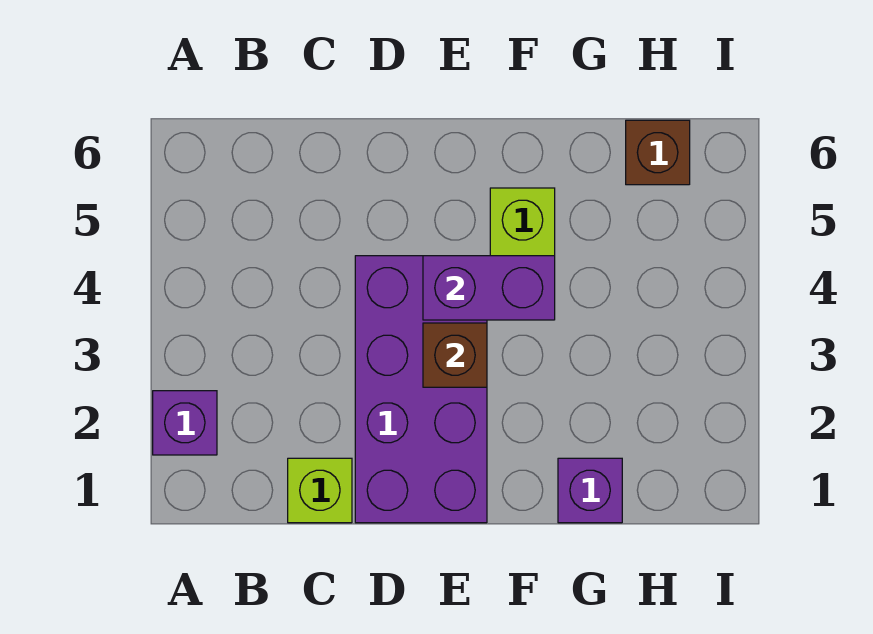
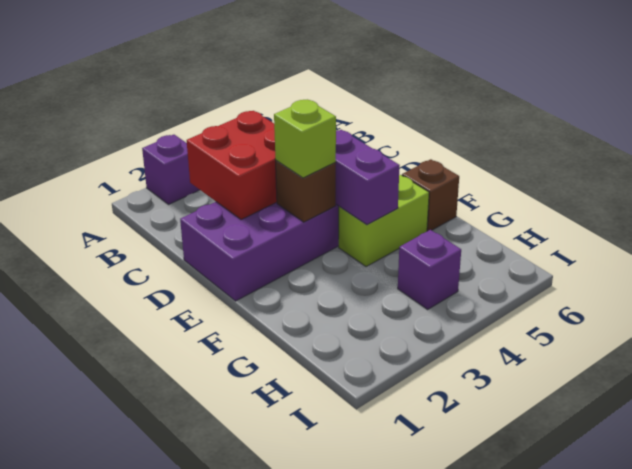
lime brick C1 level 1 -> lime brick E3 level 3
none -> red brick C2:D3 level 2
purple brick G1 level 1 -> purple brick H4 level 1
brown brick H6 level 1 -> brown brick F6 level 1

